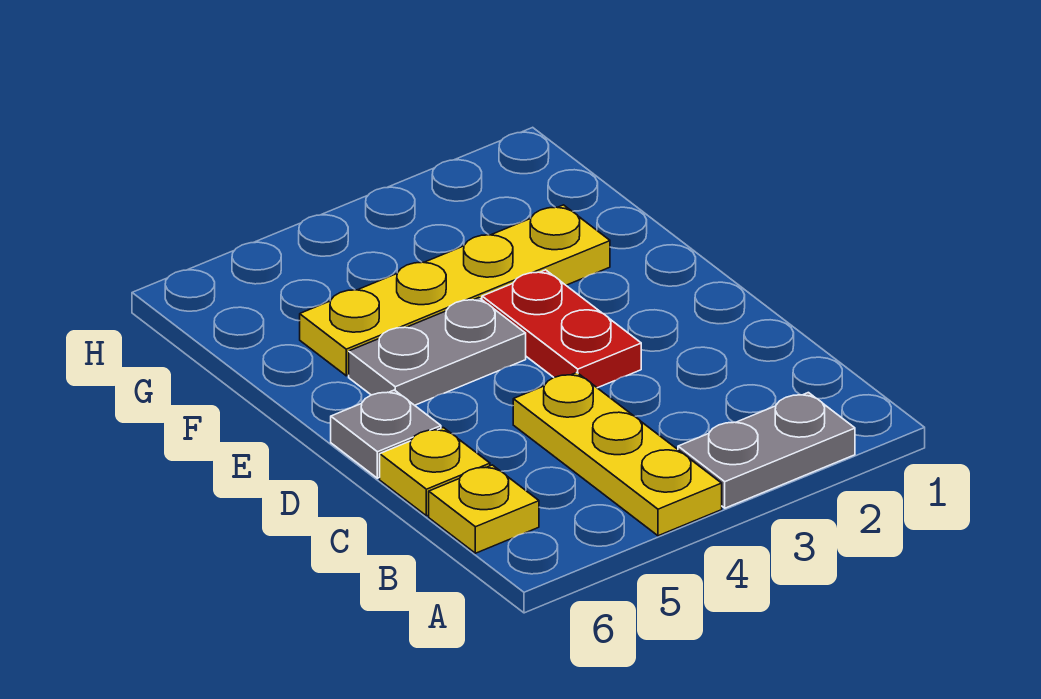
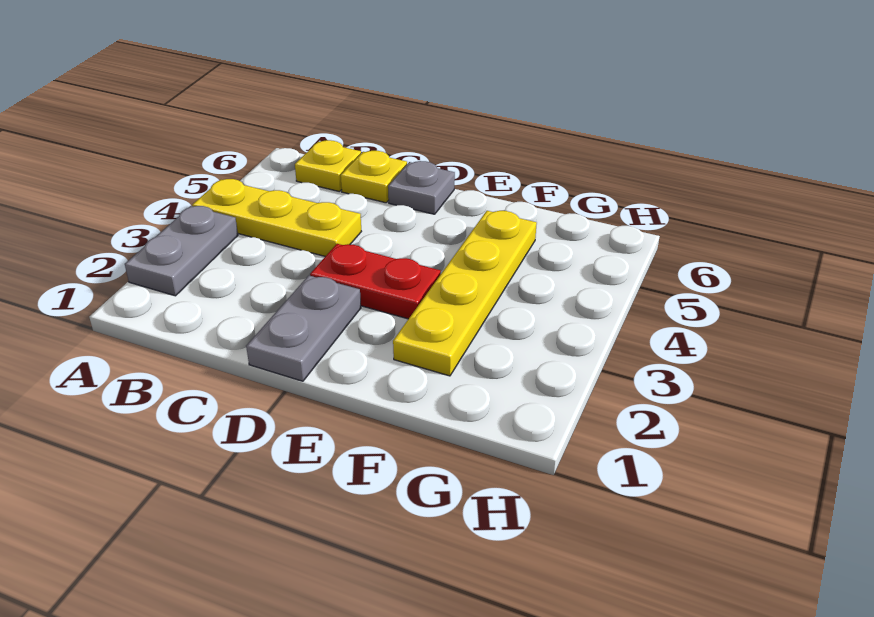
grey plate E4:E5 level 1 -> grey plate D1:D2 level 1

